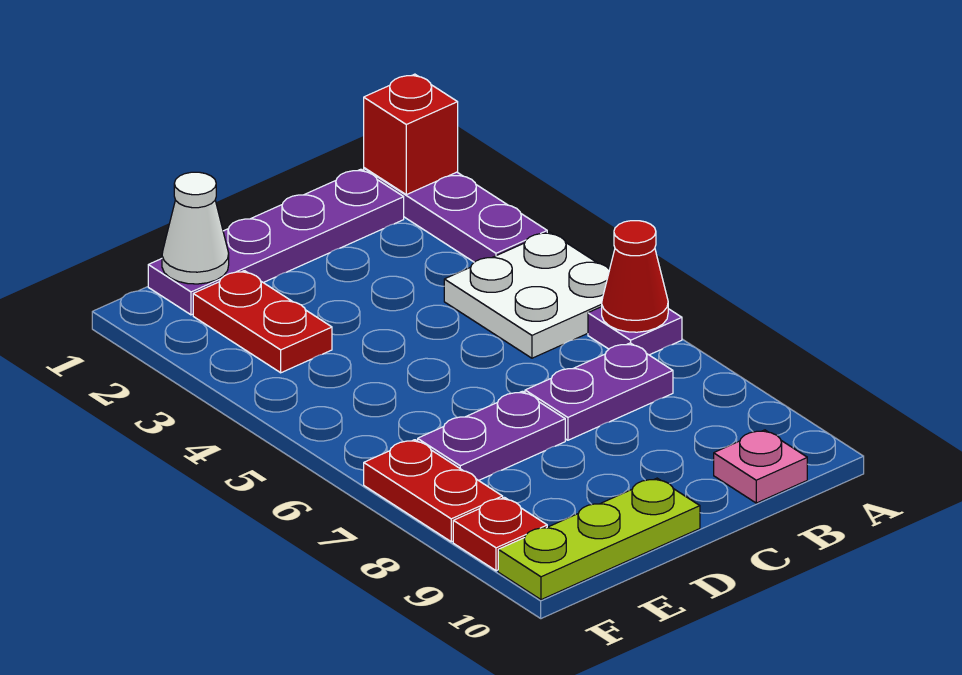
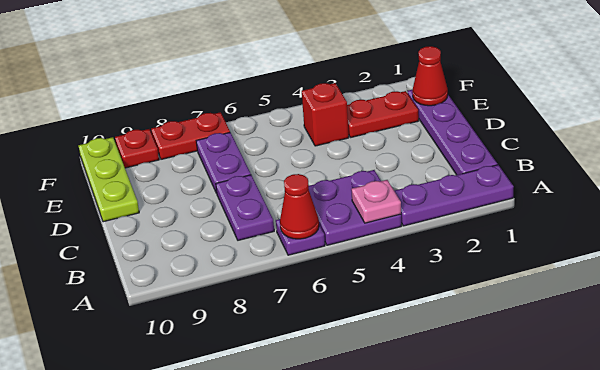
red brick A1 level 2 -> red brick E4 level 1
white plate A4:B5 level 1 -> purple plate A4:B5 level 1
pink plate B10 level 1 -> pink plate A4 level 2
white cone E1 level 2 -> red cone E1 level 2

